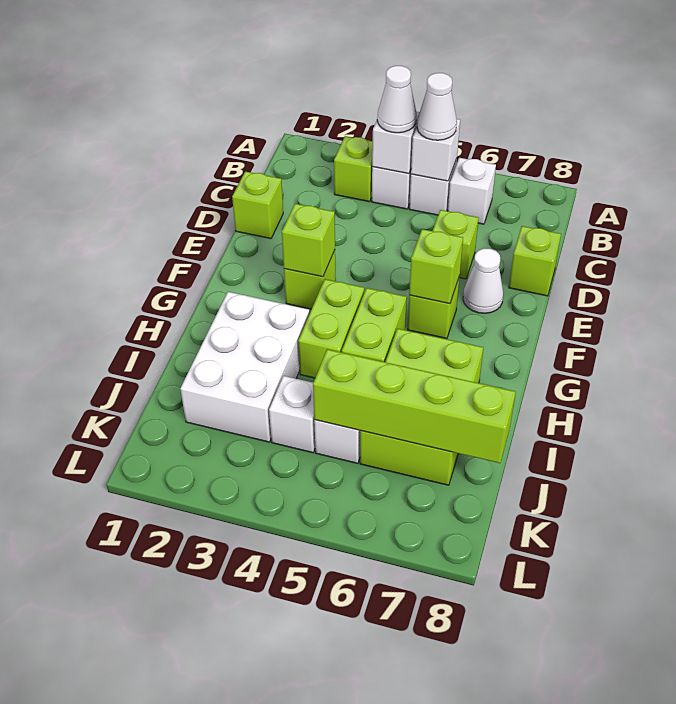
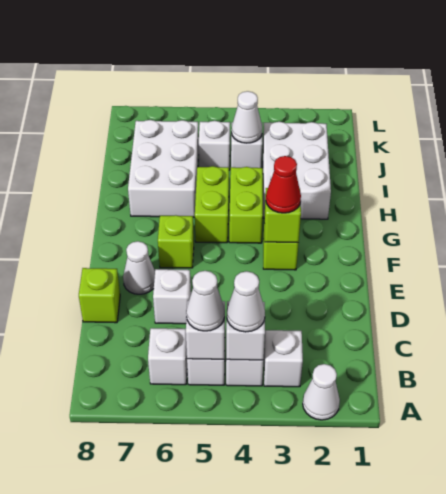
none -> white cone A2 level 1
lime brick B3 level 1 -> white brick B3 level 1
lime brick D1 level 1 -> none
lime brick D6 level 1 -> white brick D6 level 1
none -> red cone F3 level 3
lime brick F6 level 2 -> none
lime brick H6:J7 level 1 -> white brick H6:J7 level 1
none -> white cone J4 level 2
lime brick J5:J8 level 2 -> none

